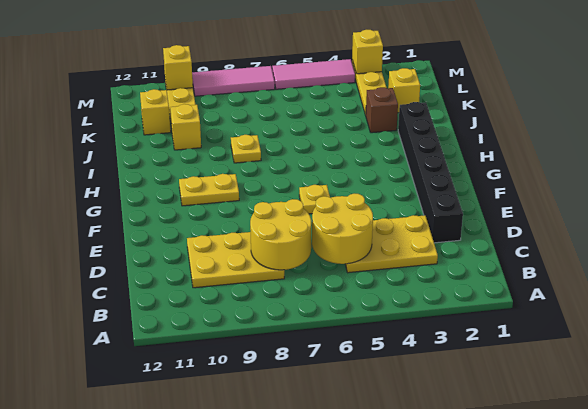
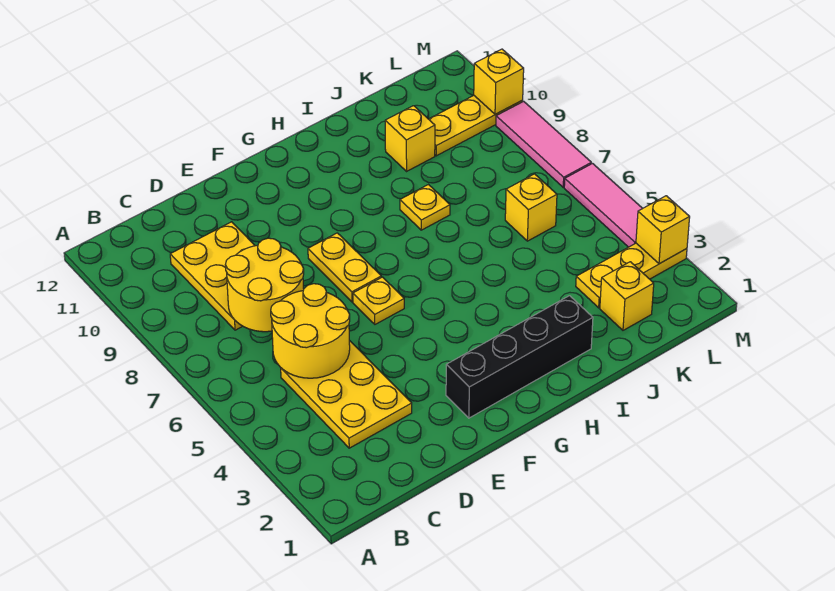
black brick D2:I2 level 1 -> black brick F2:I2 level 1
yellow plate G9:G10 level 1 -> yellow plate F7:F8 level 1
brown brick J3 level 1 -> none
yellow brick K11 level 1 -> yellow brick K6 level 1

